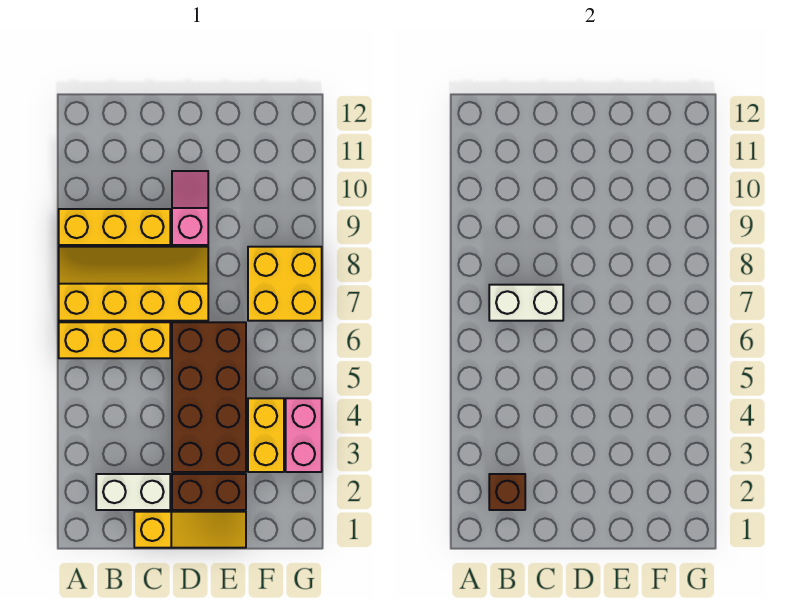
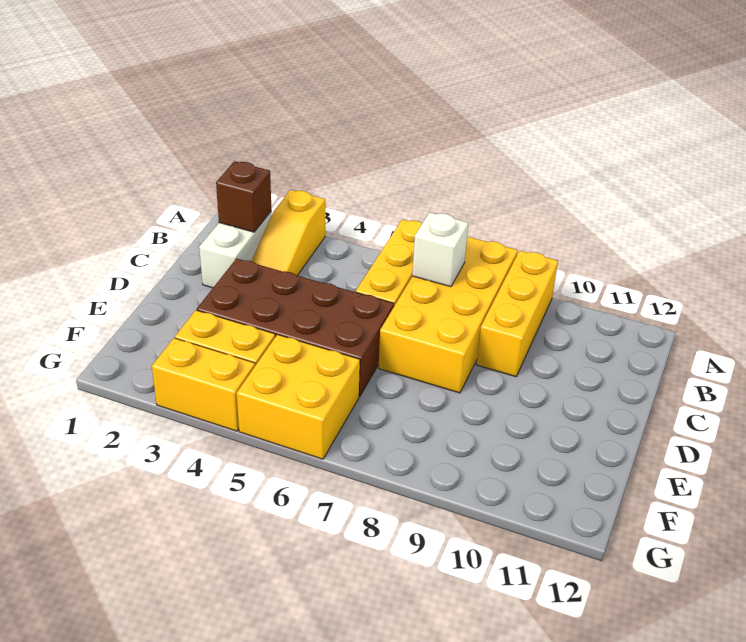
yellow slope A7:D8 level 1 top 7 -> yellow brick A7:D8 level 1
white brick B7:C7 level 2 -> white brick B7 level 2
yellow slope C1:E1 level 1 top C -> yellow slope A3:C3 level 1 top A
brown brick D2:E2 level 1 -> none
pink slope D9:D10 level 1 top 9 -> none
yellow brick F7:G8 level 1 -> yellow brick F5:G6 level 1
pink brick G3:G4 level 1 -> yellow brick G3:G4 level 1

